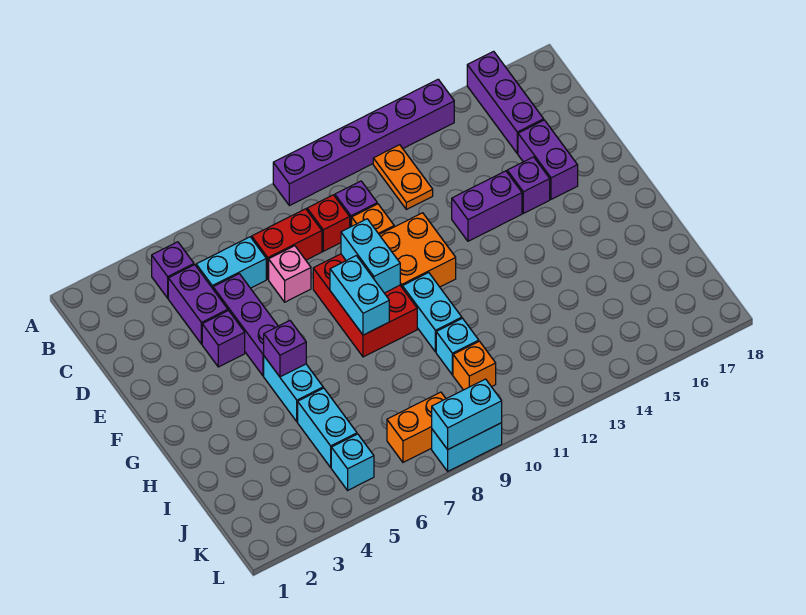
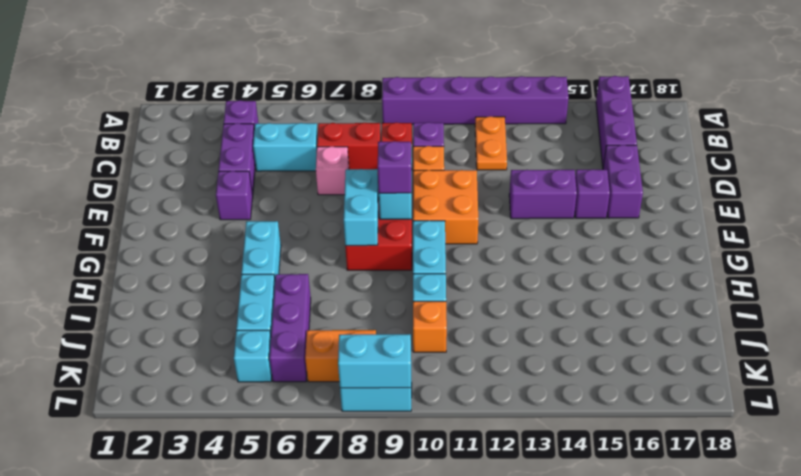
purple brick D5:F5 level 1 -> purple brick I6:K6 level 1
purple brick G5 level 2 -> purple brick F9 level 3

